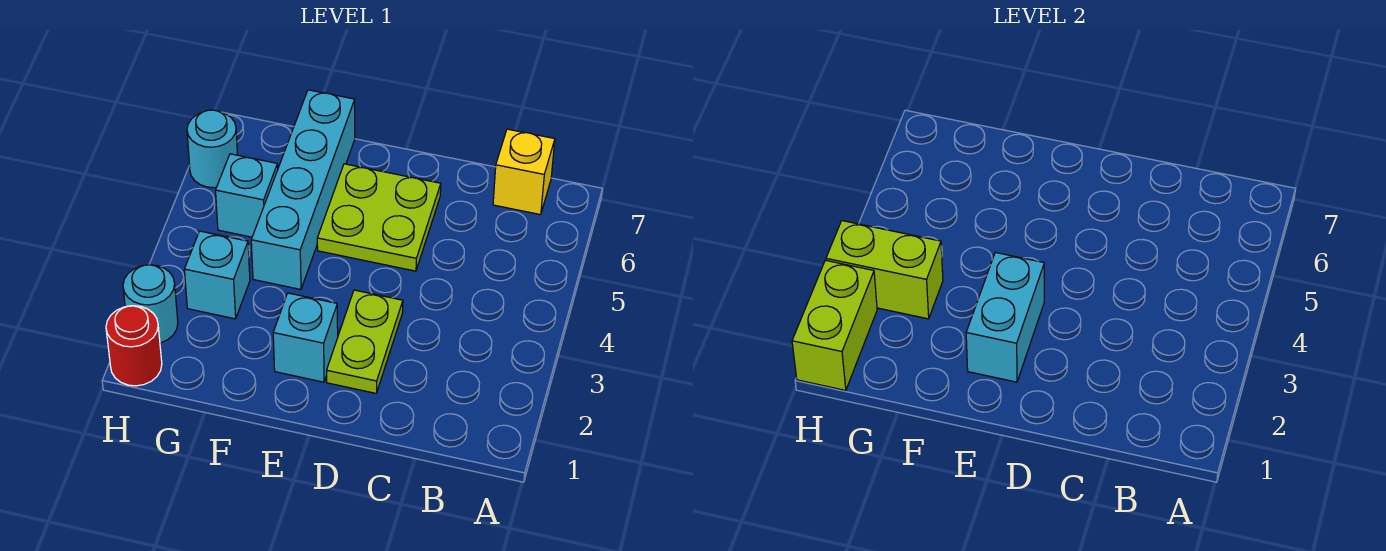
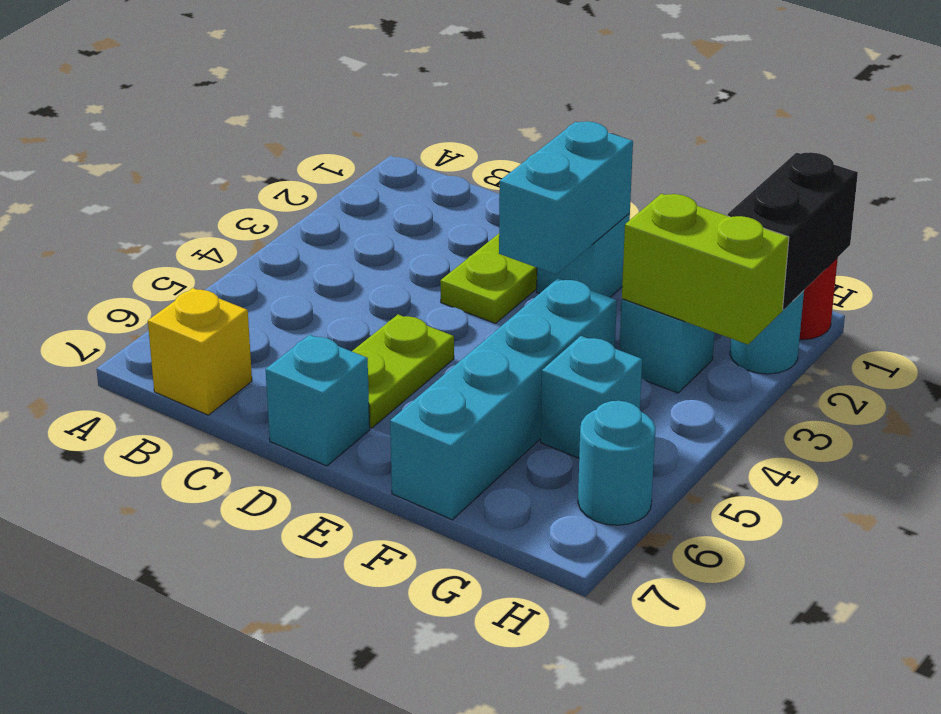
lime plate D5:E6 level 1 -> lime plate D5:D6 level 1
none -> cyan brick D7 level 1
lime brick H1:H2 level 2 -> black brick H1:H2 level 2

